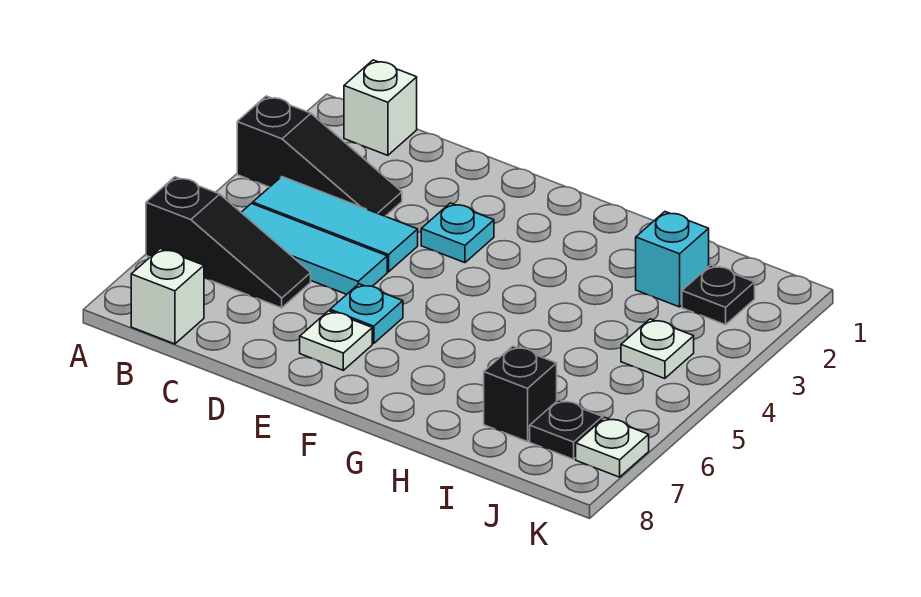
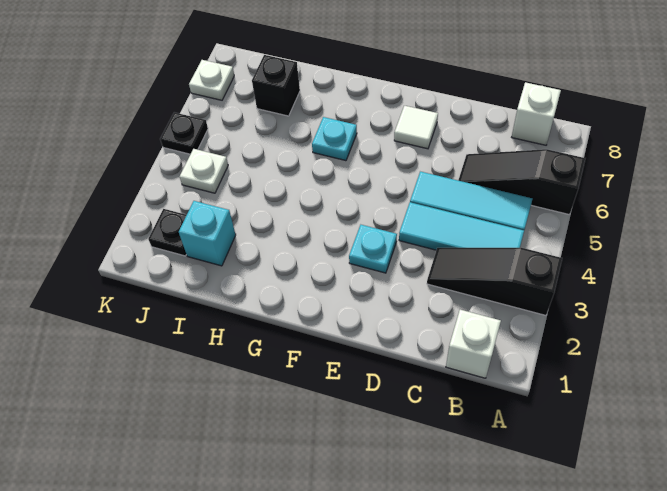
cyan plate E6 level 1 -> cyan plate G6 level 1
white plate E7 level 1 -> white tile E7 level 1
black plate J7 level 1 -> black plate K5 level 1

